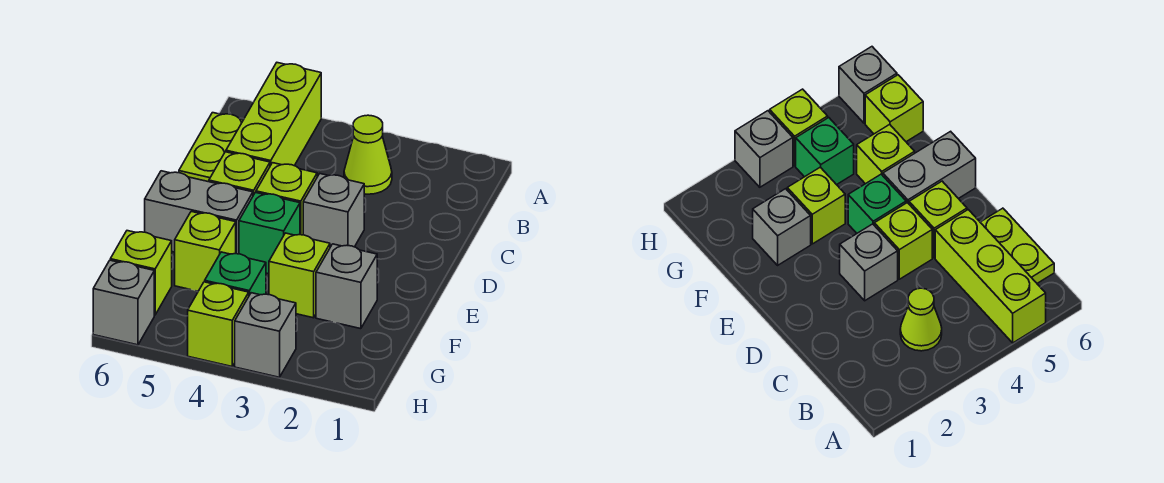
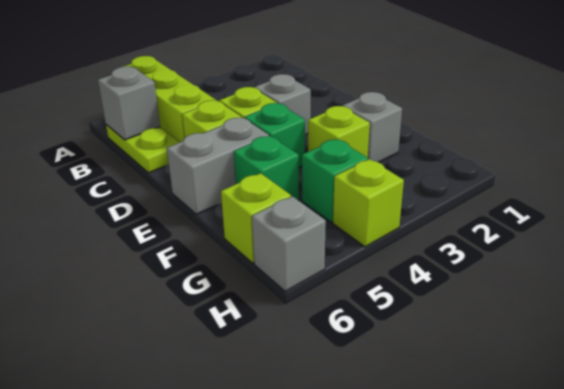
lime cone B3 level 1 -> none
lime brick F5 level 1 -> green brick F5 level 1
grey brick H3 level 1 -> grey brick B6 level 2

